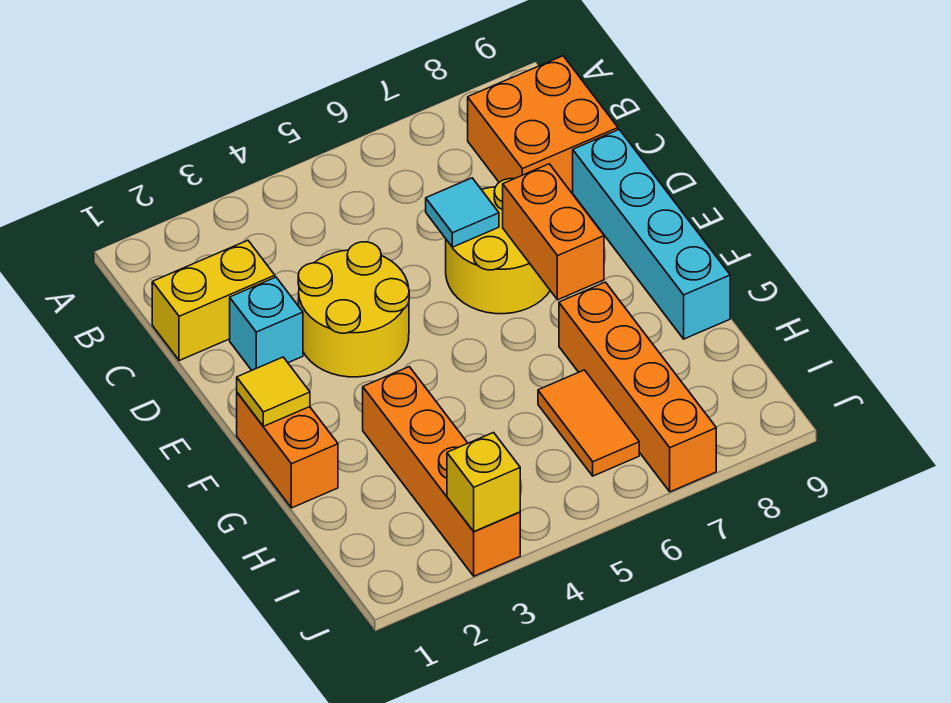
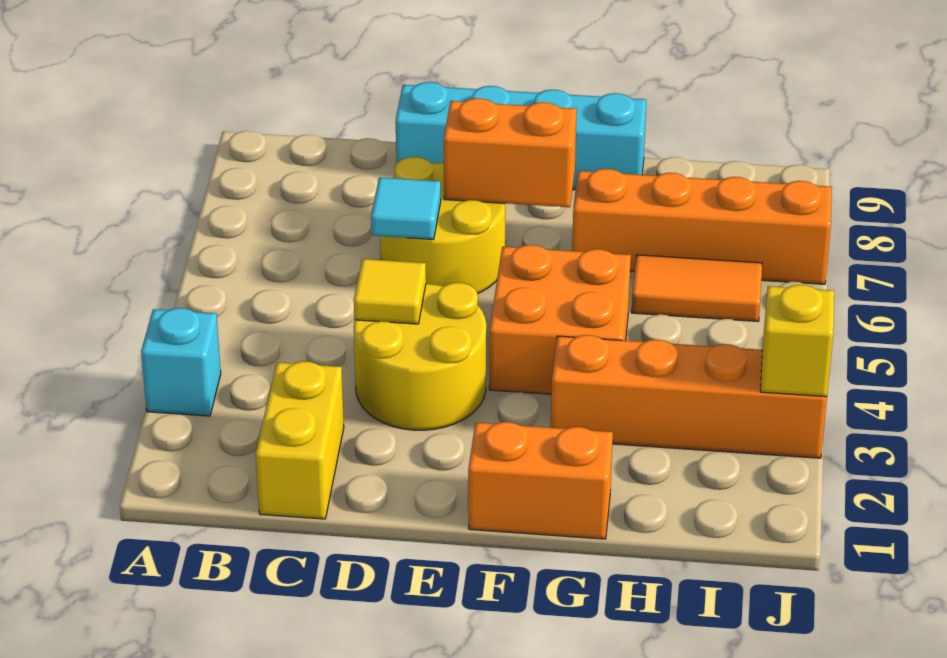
orange brick B8:C9 level 1 -> orange brick F4:G5 level 1
cyan brick D2 level 1 -> cyan brick A3 level 1
yellow tile F1 level 2 -> yellow tile D4 level 2

